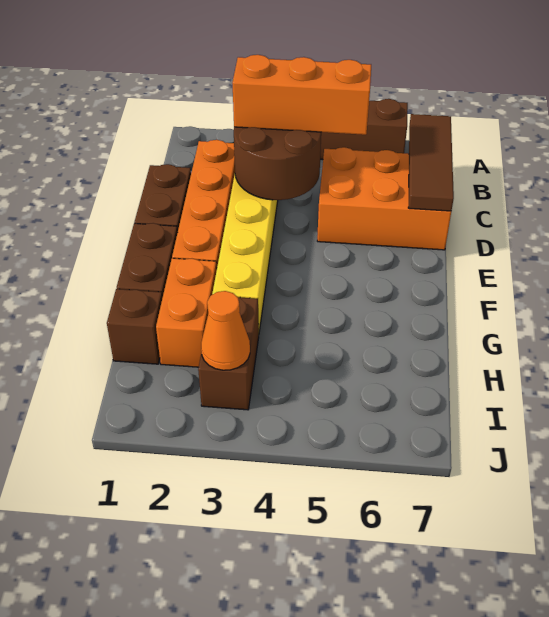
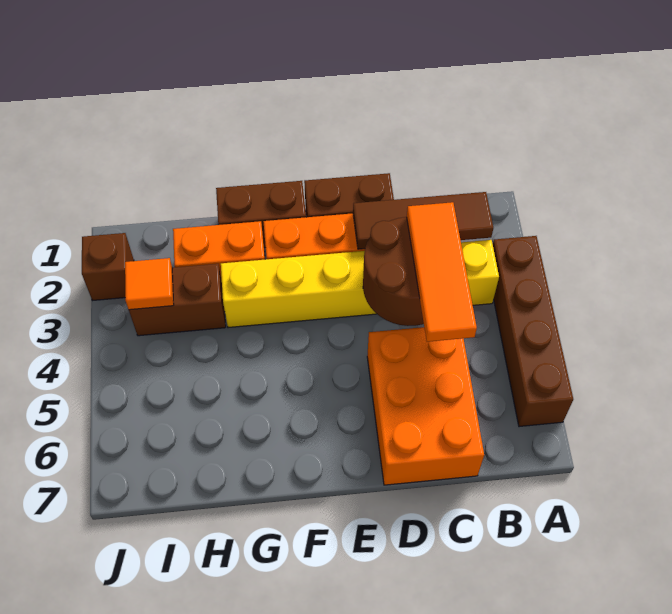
brown tile B7:D7 level 2 -> brown tile B2:D2 level 2
orange brick C3:C5 level 3 -> orange tile C3:C5 level 3
brown brick H1 level 1 -> brown brick J2 level 1
orange cone I3 level 2 -> orange tile I3 level 2

